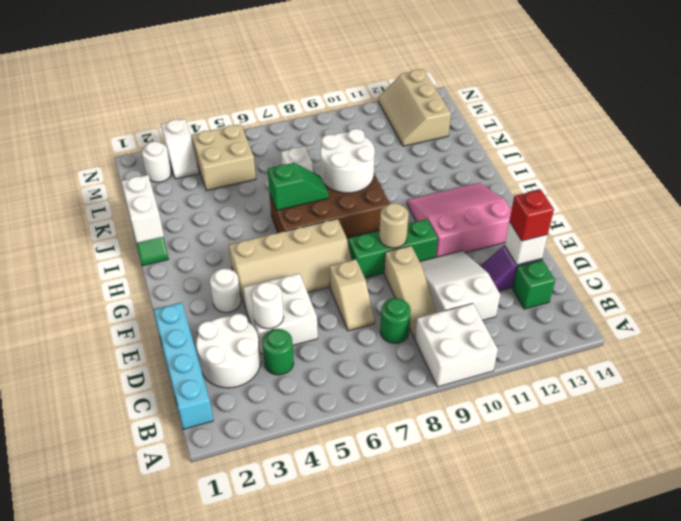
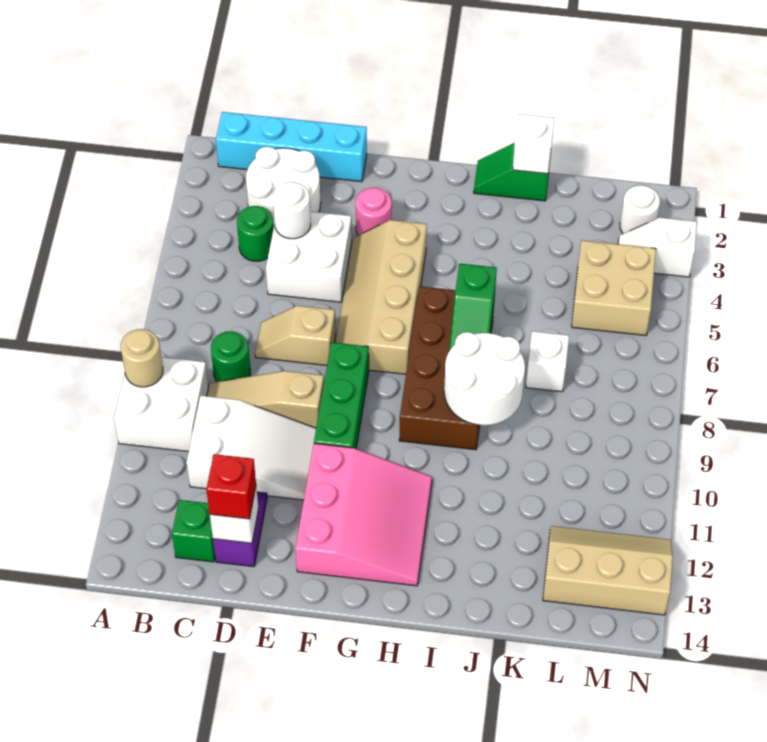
white round brick F3 level 1 -> pink round brick F3 level 1
tan round brick F9 level 2 -> tan round brick A9 level 2
white brick I1:J1 level 2 -> white brick J1 level 2

